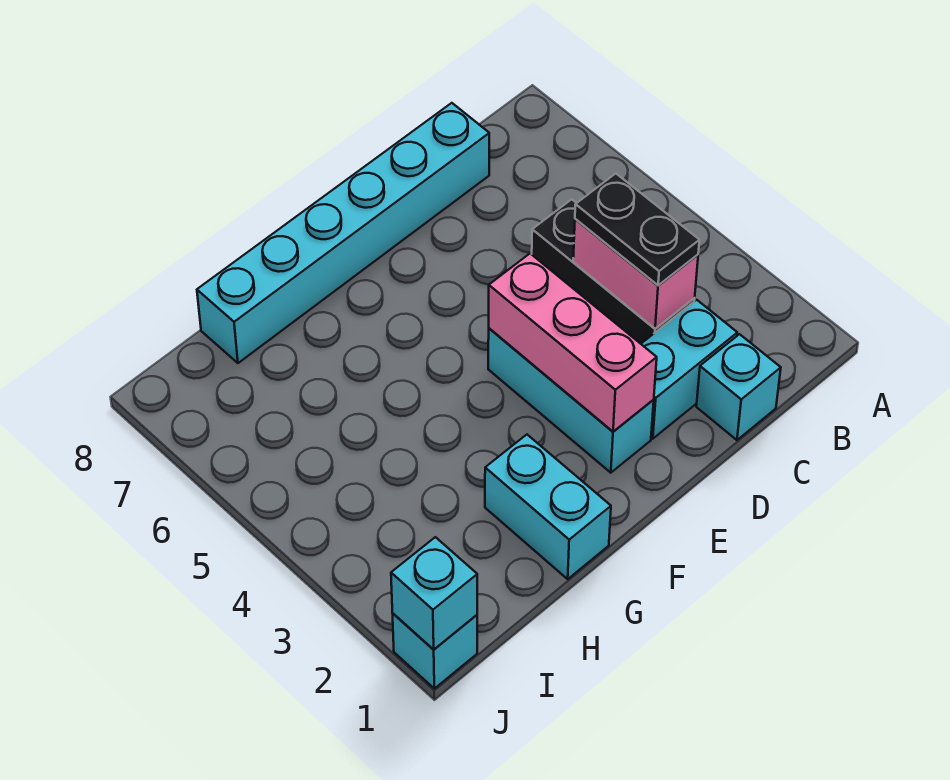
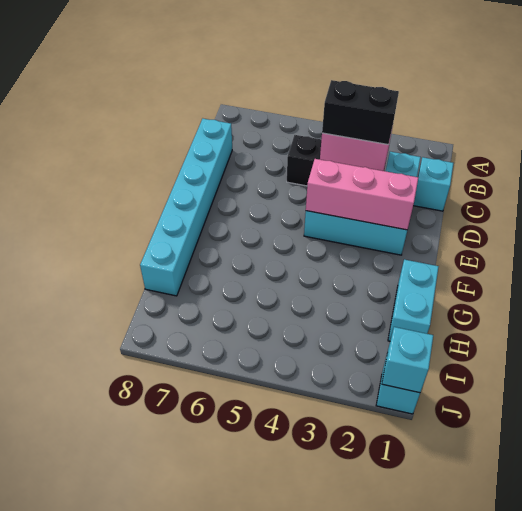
black plate C3:C4 level 3 -> black brick C3:C4 level 3
cyan brick G1:G2 level 1 -> cyan brick G1:H1 level 1

